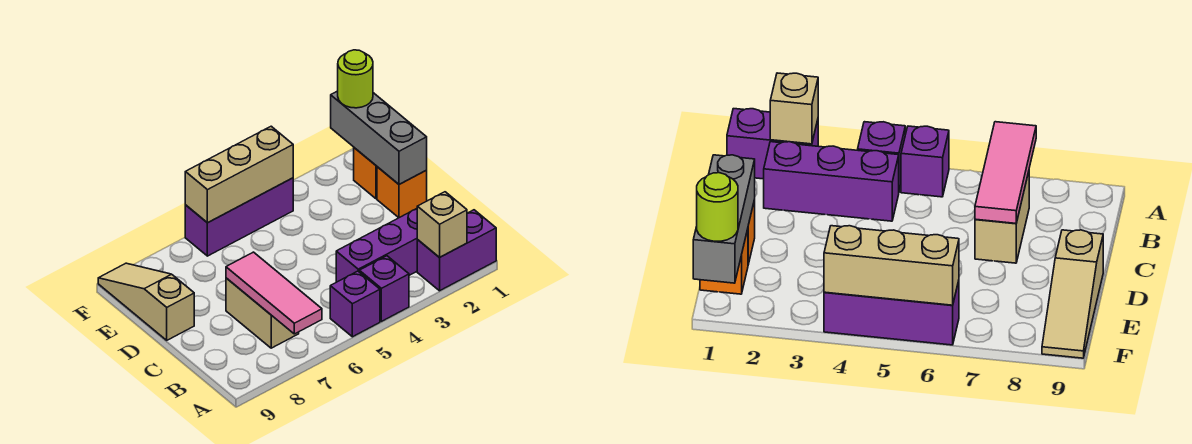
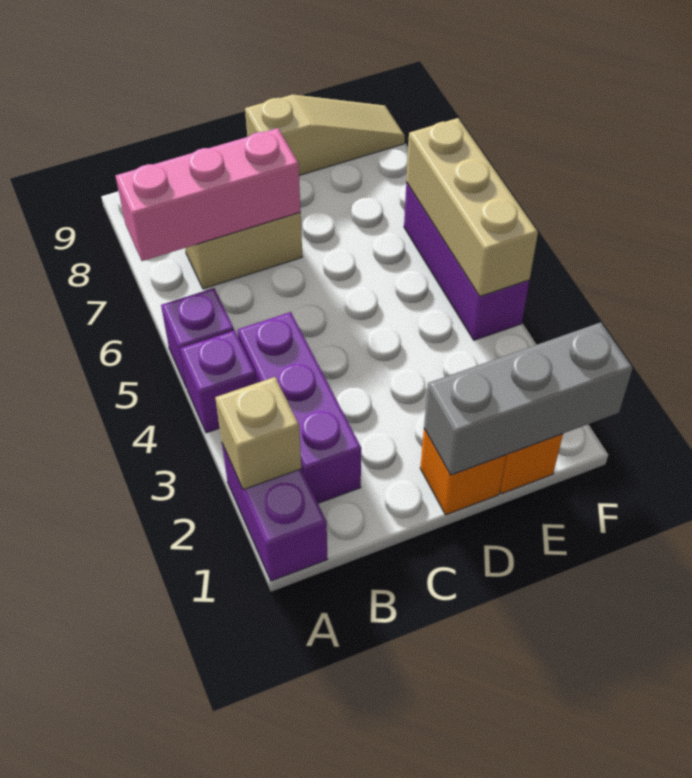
pink tile A7:C7 level 2 -> pink brick A7:C7 level 2
lime round brick F1 level 3 -> none

